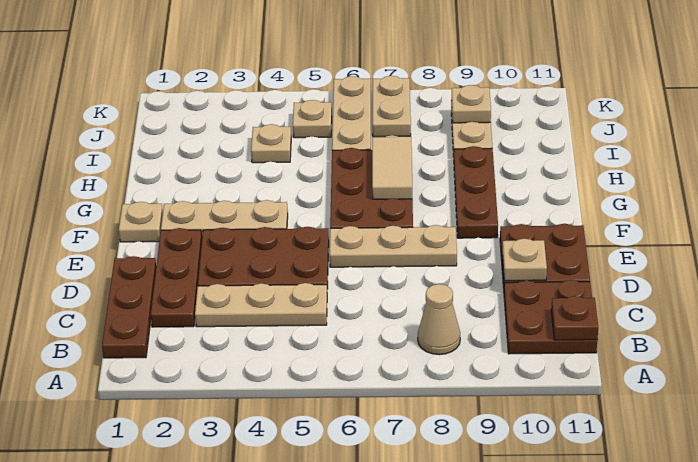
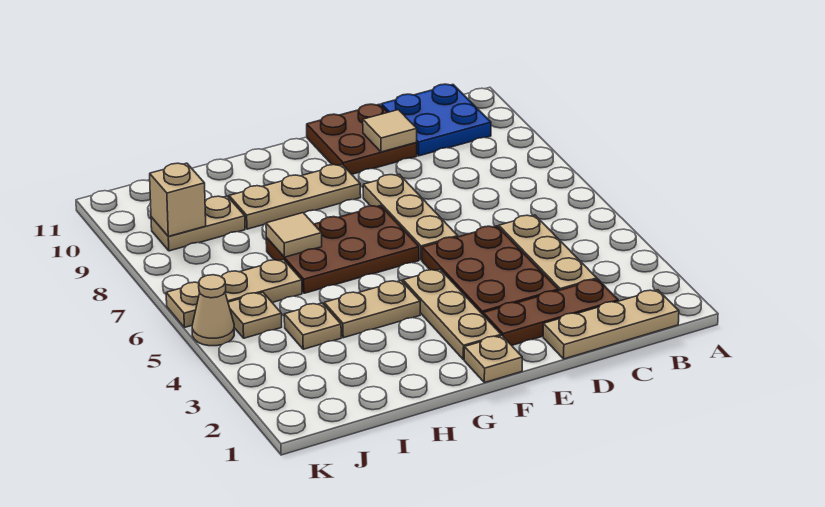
brown plate B1:D1 level 1 -> tan plate B1:D1 level 1
tan cone B8 level 1 -> tan cone K5 level 1
brown plate B10:C11 level 1 -> blue plate B10:C11 level 1
brown plate B11 level 2 -> none
tan plate D10 level 2 -> tan tile D10 level 2
brown plate F9:H9 level 1 -> tan plate F9:H9 level 1
tan tile G7:H7 level 2 -> tan tile H7 level 2
tan plate J7:K7 level 1 -> tan plate G4:H4 level 1
tan plate J9 level 2 -> tan brick J9 level 2

